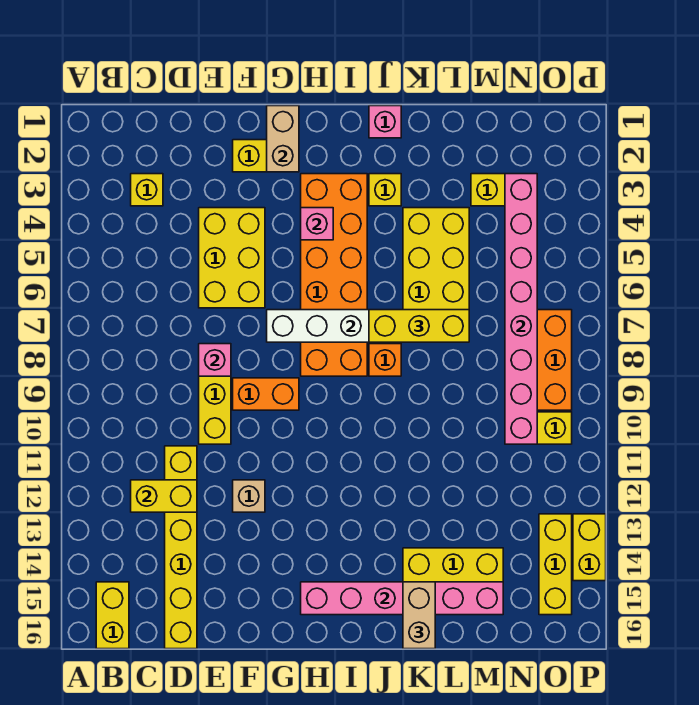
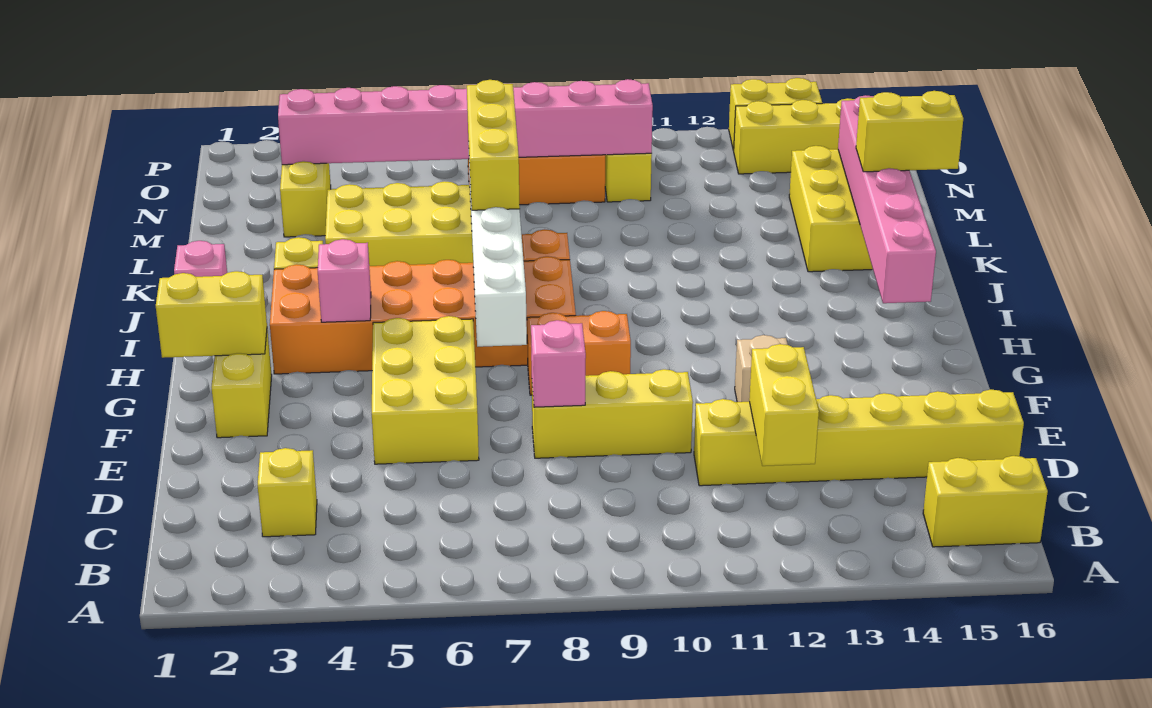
yellow brick E4:F6 level 1 -> yellow brick E5:G6 level 1
orange brick F9:G9 level 1 -> orange brick G8:G9 level 1
tan brick G1:G2 level 2 -> yellow brick G1:G2 level 2
tan brick K15:K16 level 3 -> yellow brick K15:K16 level 3

